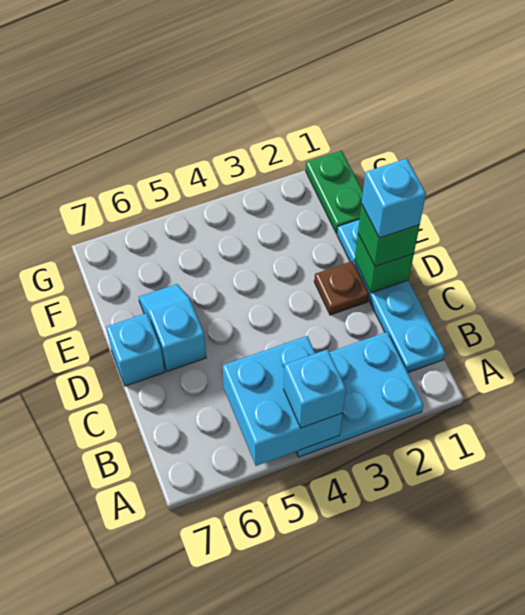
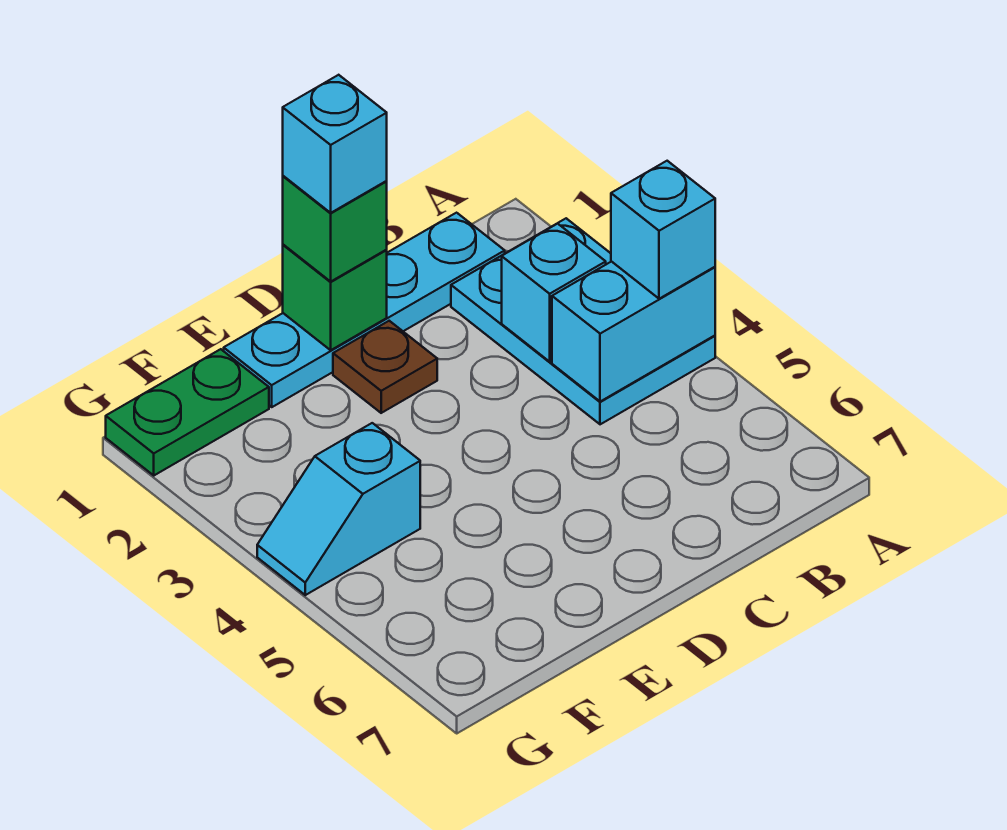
cyan brick A4:B5 level 2 -> cyan brick A4:B4 level 2
cyan slope D6:E6 level 1 top D -> cyan slope F4:G4 level 1 top F
cyan brick D7 level 1 -> cyan brick B3 level 2

